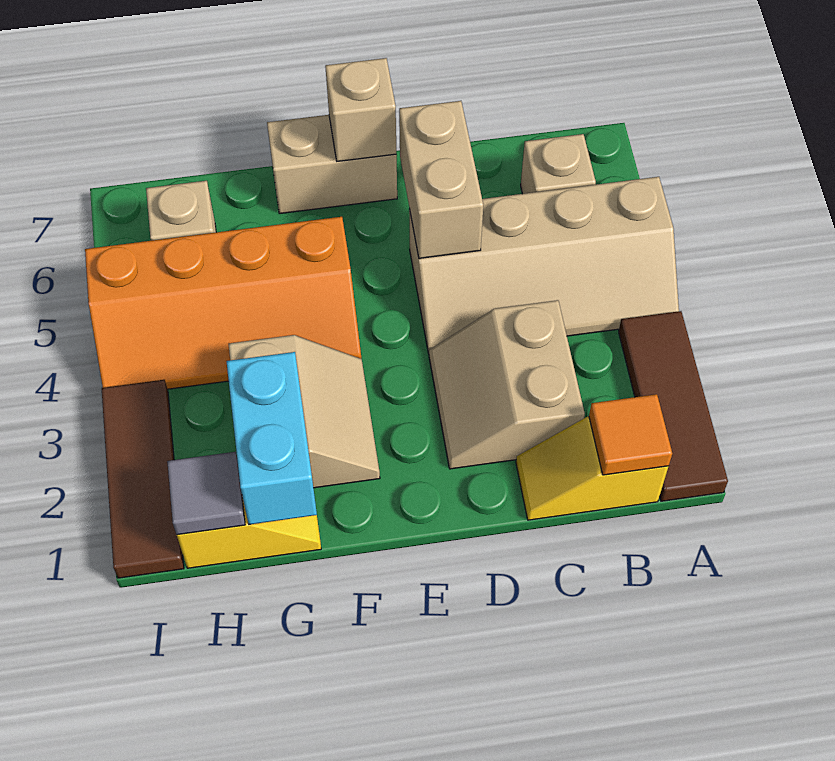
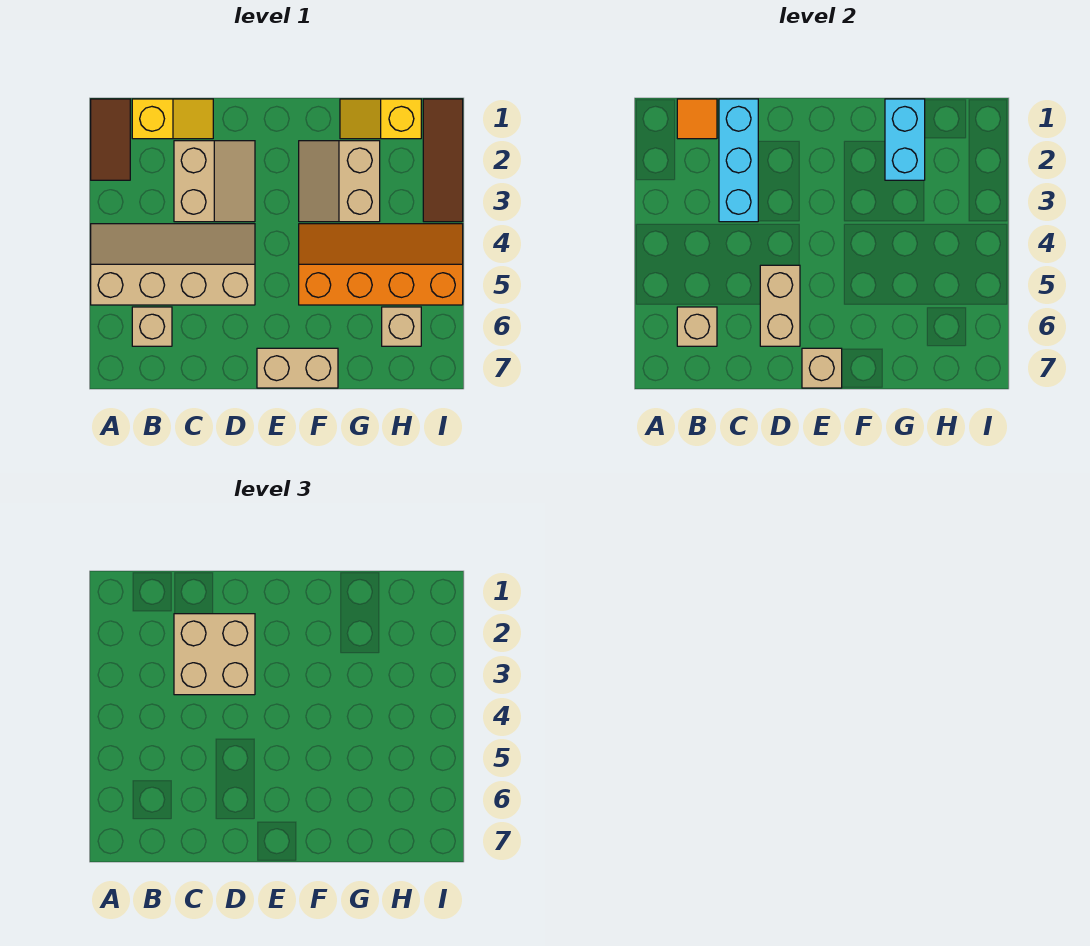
brown tile A1:A3 level 1 -> brown tile A1:A2 level 1
none -> tan brick B6 level 2
none -> cyan brick C1:C3 level 2
none -> tan brick C2:D3 level 3
grey tile H1 level 2 -> none

